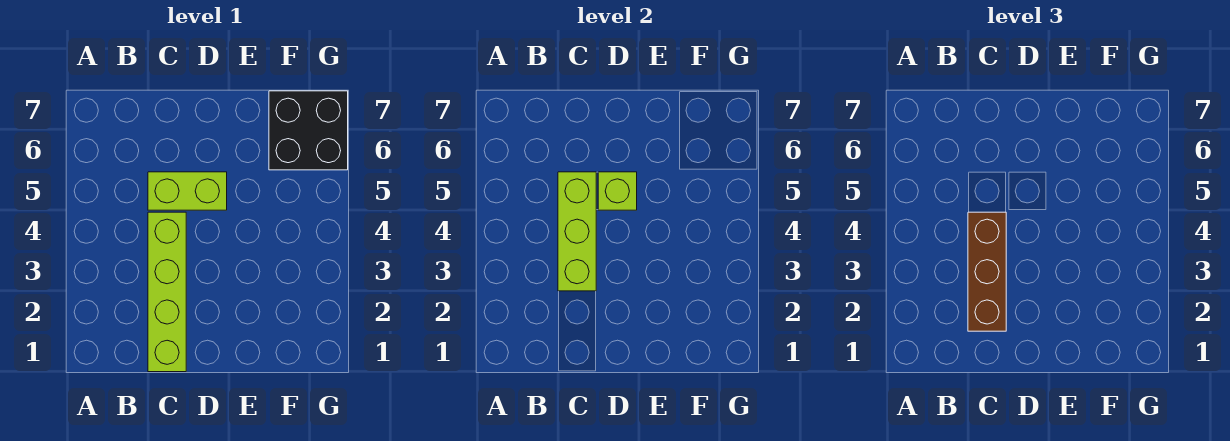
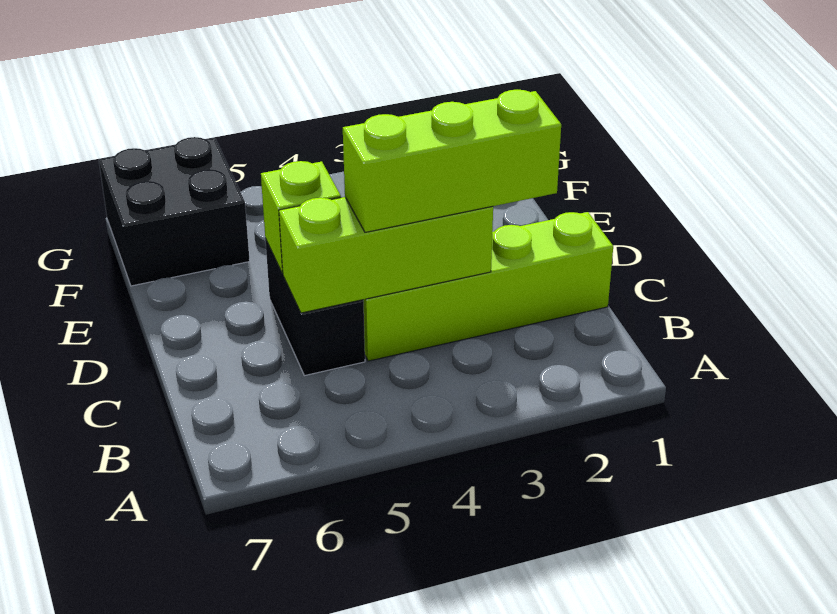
brown brick C2:C4 level 3 -> lime brick C2:C4 level 3
lime brick C5:D5 level 1 -> black brick C5:D5 level 1

